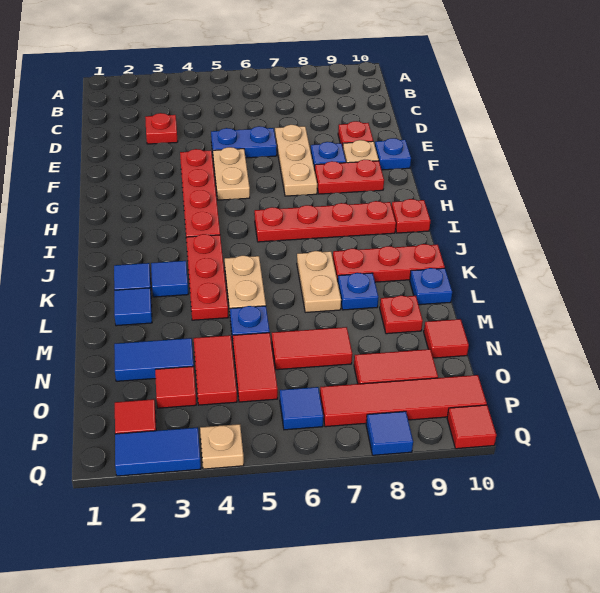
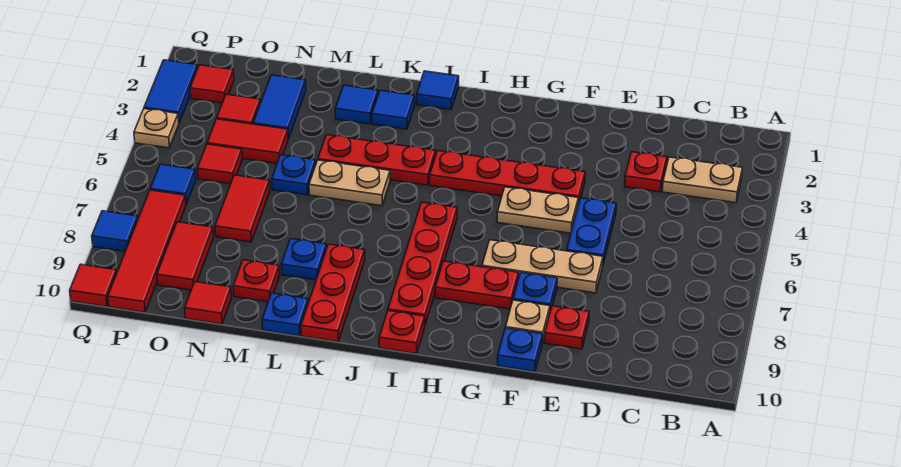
red plate G8:G9 level 1 -> red plate G8:H8 level 1
blue tile K3 level 1 -> blue tile J1 level 1
tan plate K7:L7 level 1 -> tan plate B3:C3 level 1
red tile N5:O5 level 1 -> red tile O5 level 1

